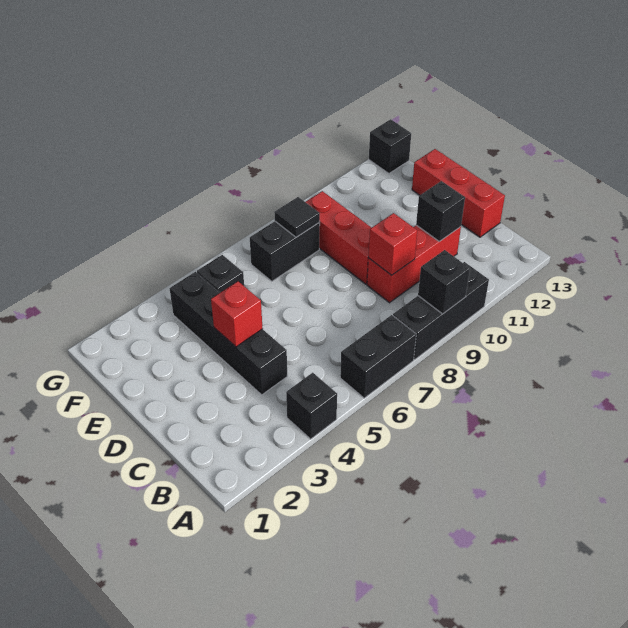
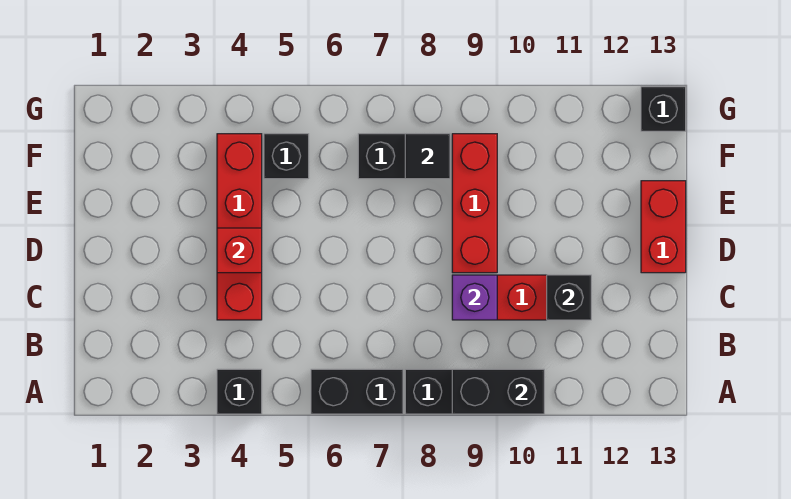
black brick A9 level 2 -> black brick A9:A10 level 2
black brick C4:F4 level 1 -> red brick C4:F4 level 1
red brick C9 level 2 -> purple brick C9 level 2
red brick C13:E13 level 1 -> red brick D13:E13 level 1

